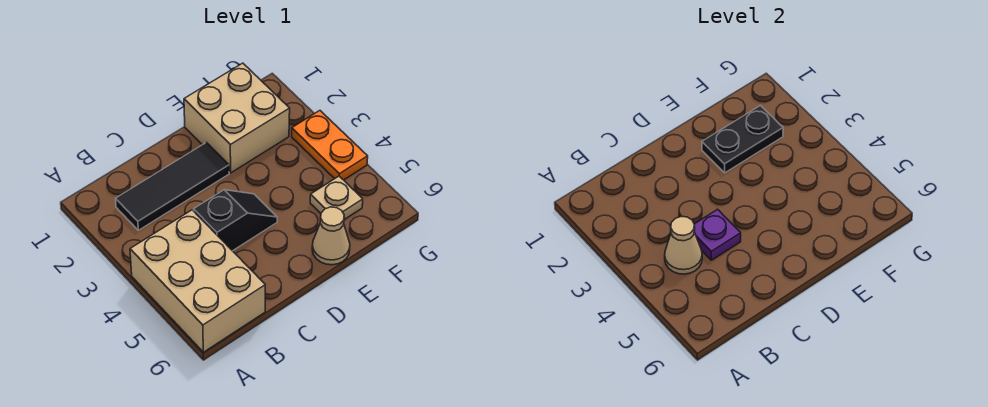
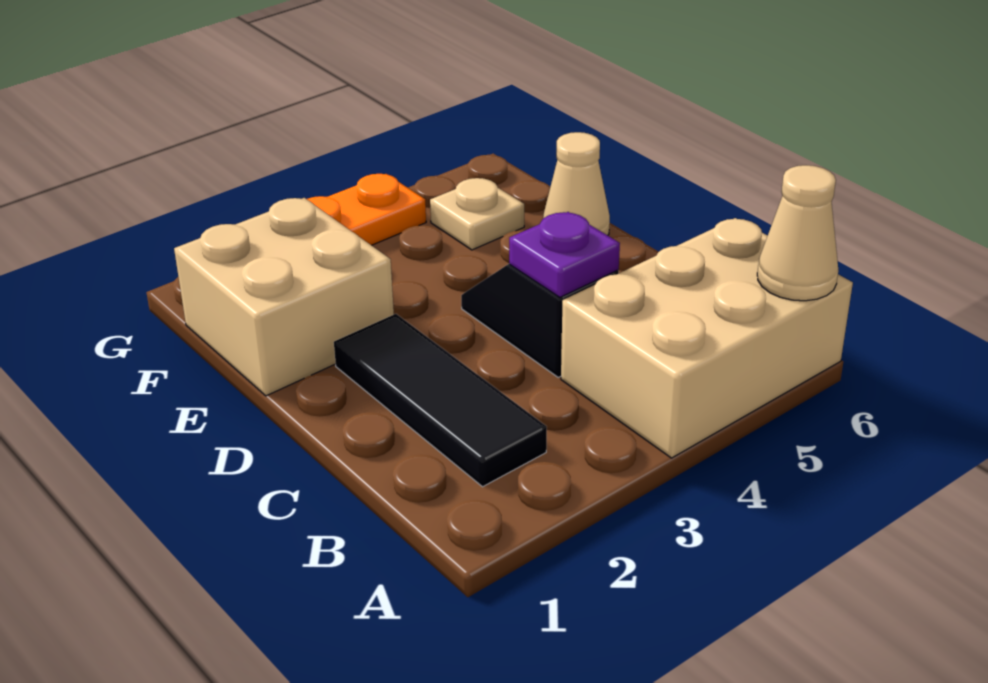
tan cone B4 level 2 -> tan cone A6 level 2
black plate E2:F2 level 2 -> none

